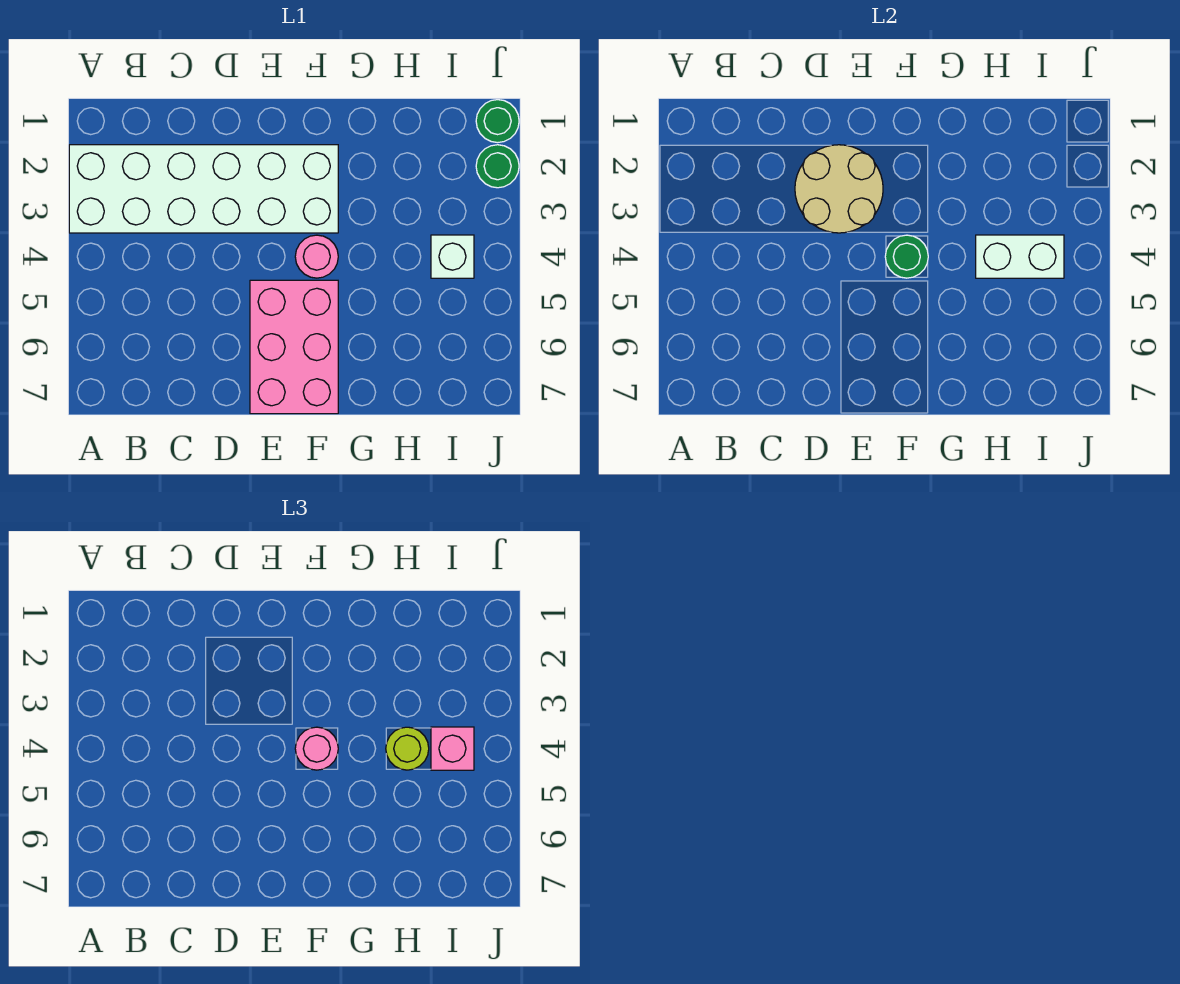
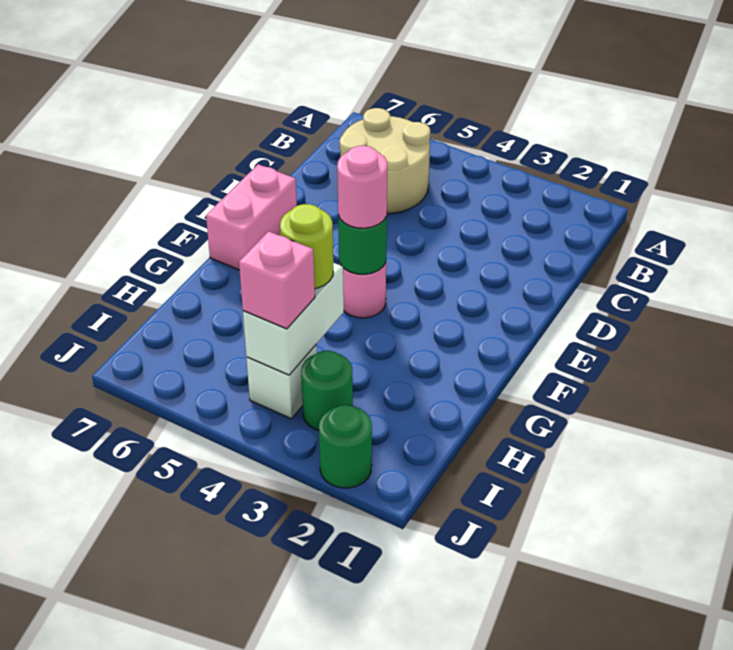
white brick A2:F3 level 1 -> none
tan round brick D2:E3 level 2 -> tan round brick B5:C6 level 1
pink brick E5:F7 level 1 -> pink brick E7:F7 level 1
green round brick J1 level 1 -> green round brick I3 level 1

